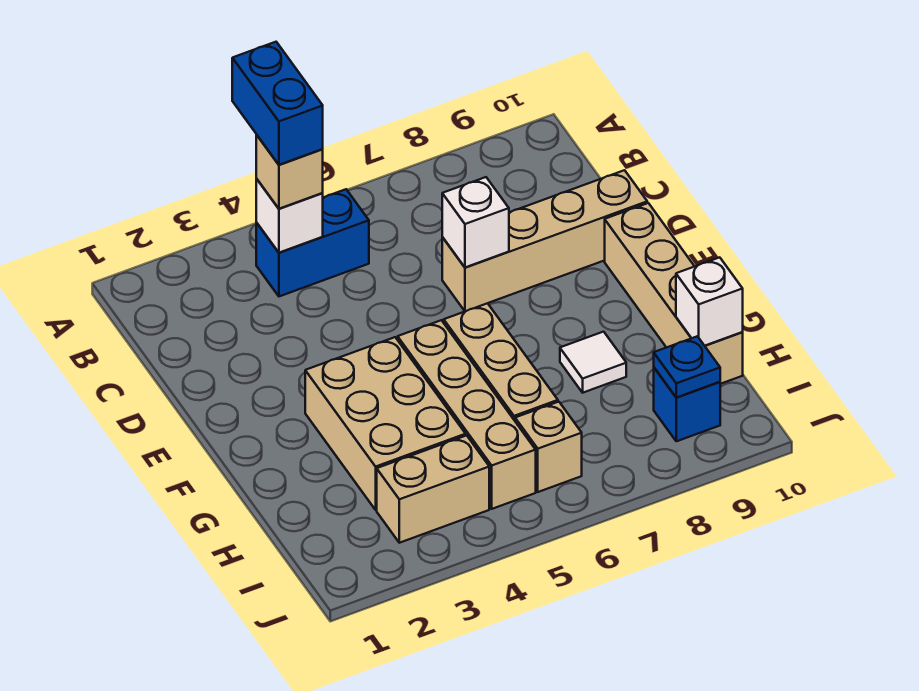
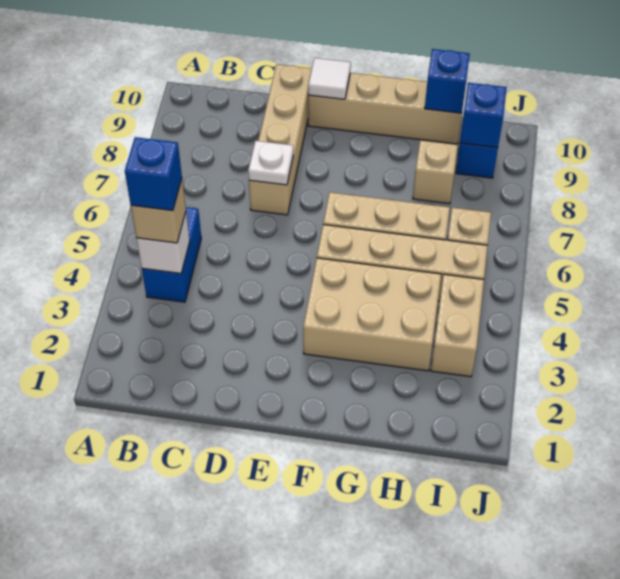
blue brick A4:B4 level 4 -> blue brick B4 level 4
white brick D7 level 2 -> white plate D7 level 2
white tile G8 level 1 -> white tile E10 level 2
none -> tan brick H8 level 1
white brick H10 level 2 -> blue brick H10 level 2
blue plate I9 level 2 -> blue brick I9 level 2

